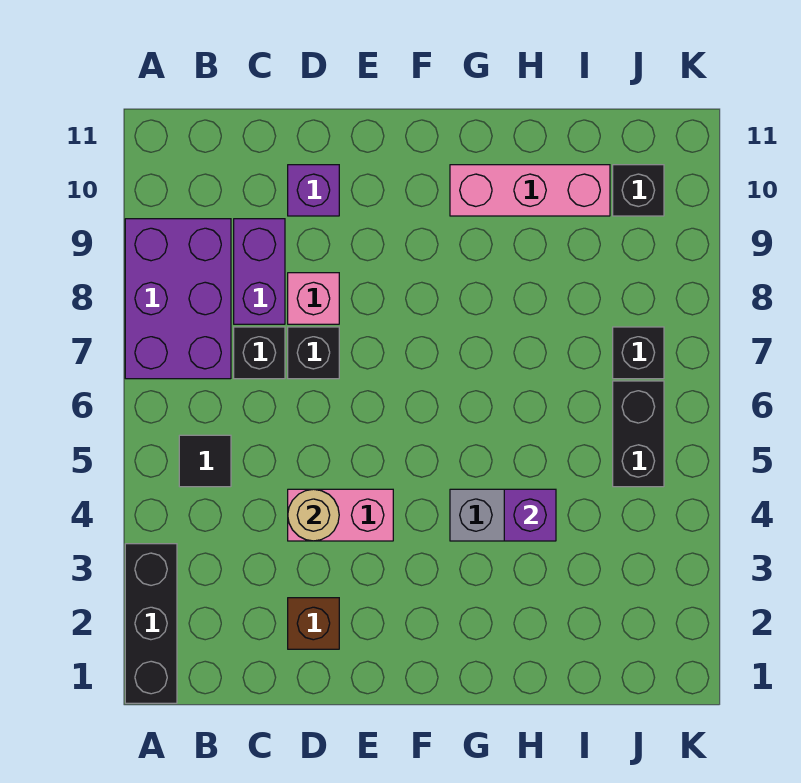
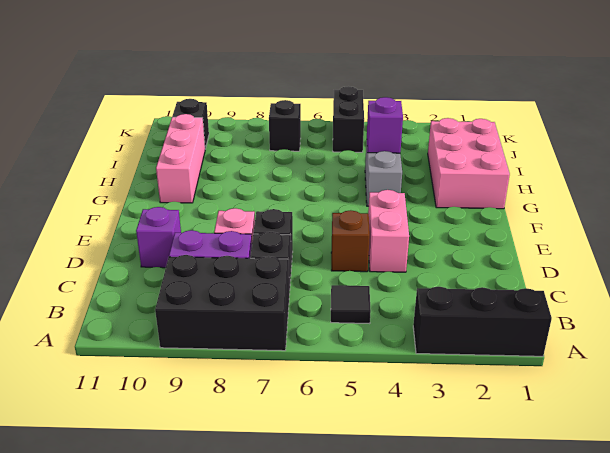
purple brick A7:B9 level 1 -> black brick A7:B9 level 1
brown brick D2 level 1 -> brown brick D5 level 1
tan round brick D4 level 2 -> none
none -> pink brick G1:I2 level 1
black brick J5:J6 level 1 -> black brick J5:K5 level 1

